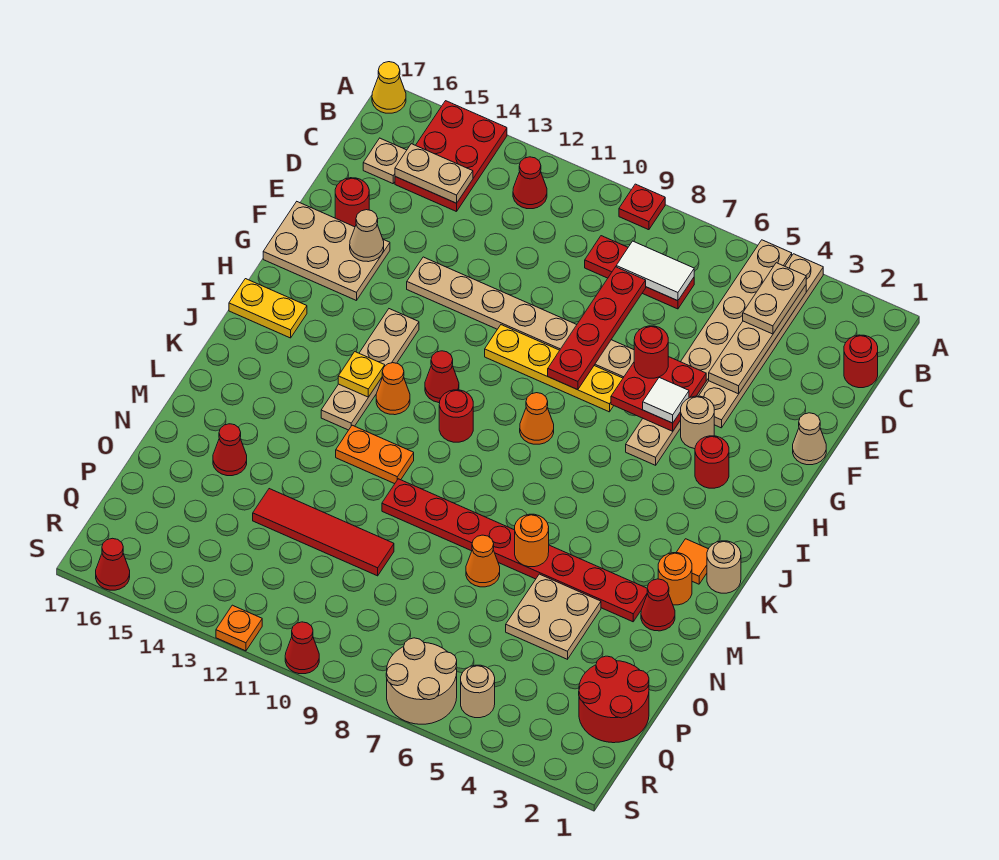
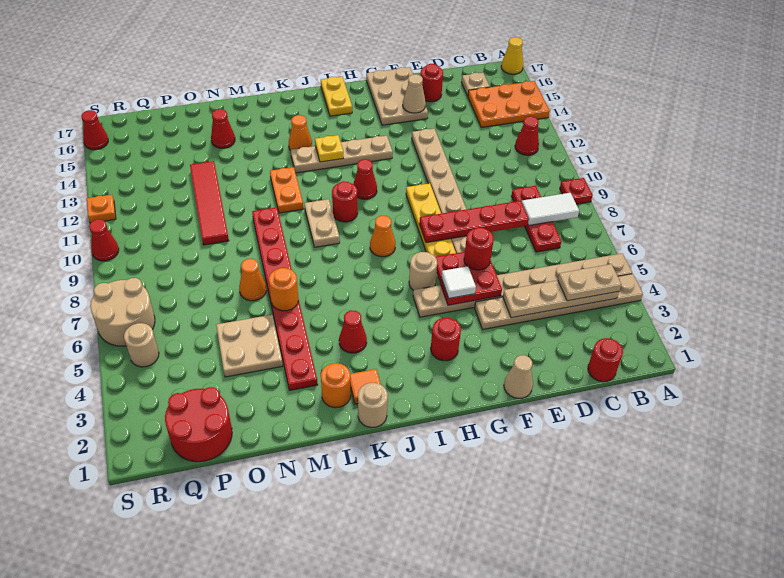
red plate A14:C15 level 1 -> orange plate A14:C15 level 1
white tile C7:C8 level 2 -> white tile B8:C8 level 2
tan plate C14:C15 level 2 -> tan plate K9:K10 level 1
tan round brick G4 level 1 -> tan round brick H6 level 1
orange cone J12 level 1 -> orange cone K14 level 1
red cone M2 level 1 -> red cone K4 level 1

